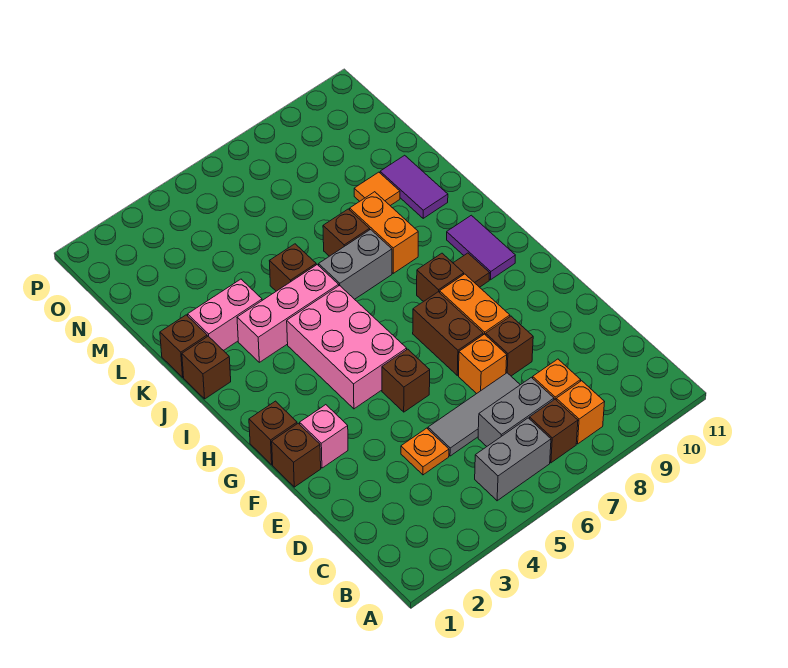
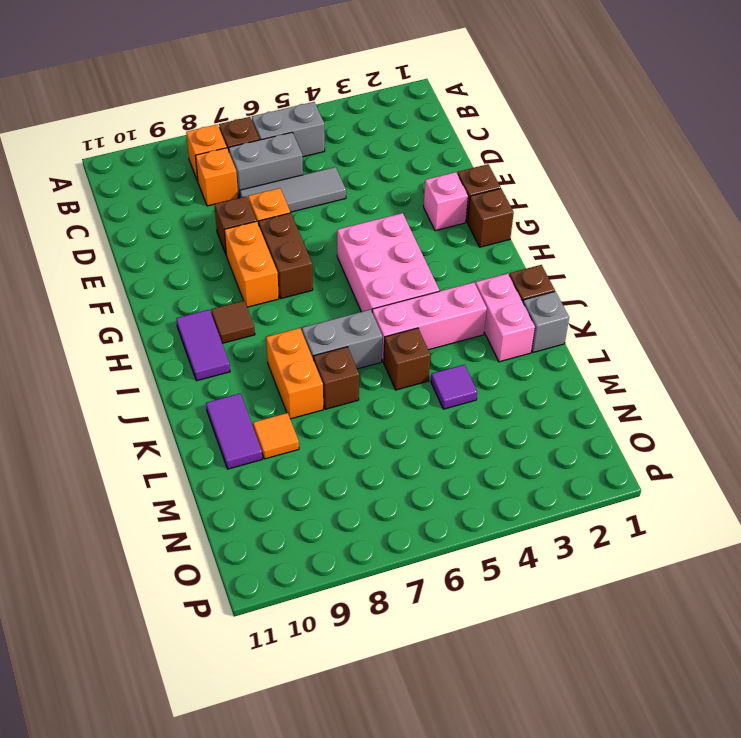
orange plate D4 level 1 -> none
brown brick F5 level 1 -> none
brown brick H8 level 1 -> none
brown brick K1 level 1 -> grey brick K1 level 1
pink brick K2:K3 level 1 -> pink brick J2:K2 level 1
none -> purple tile L4 level 1

